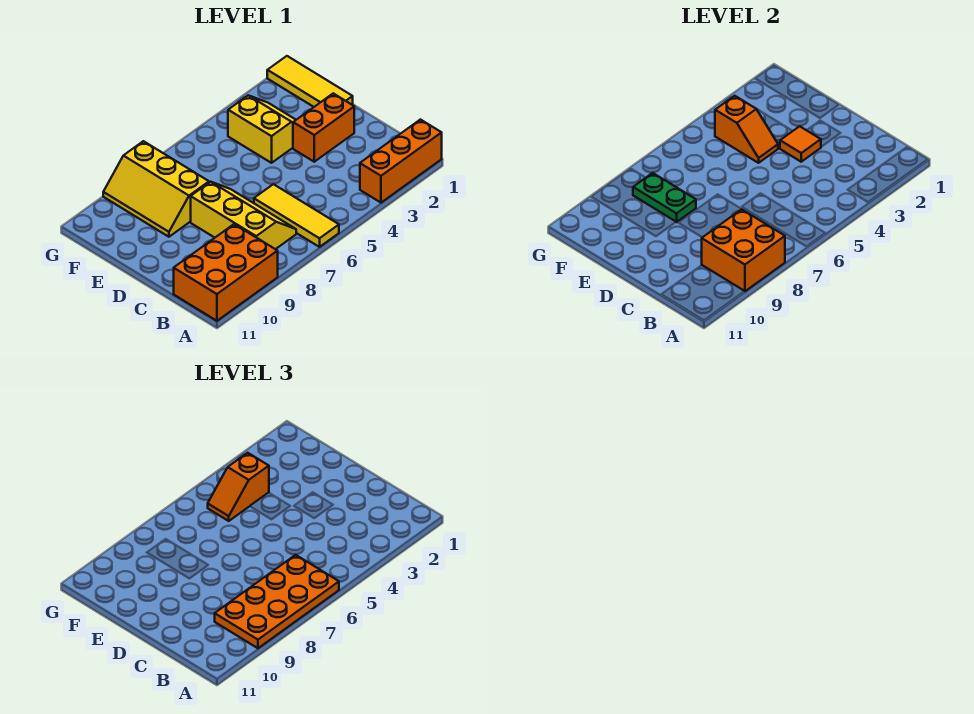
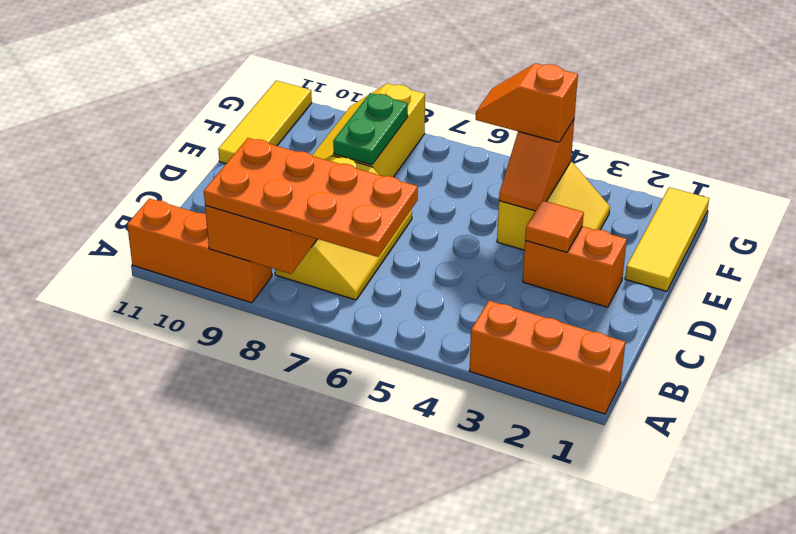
yellow tile A6:C6 level 1 -> yellow tile E11:G11 level 1
orange brick A9:B11 level 1 -> orange brick A9:A11 level 1

